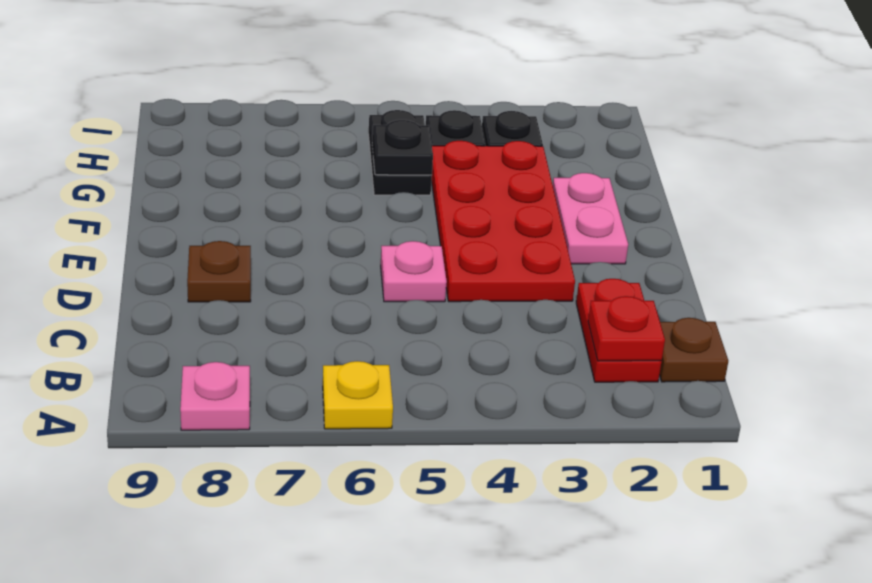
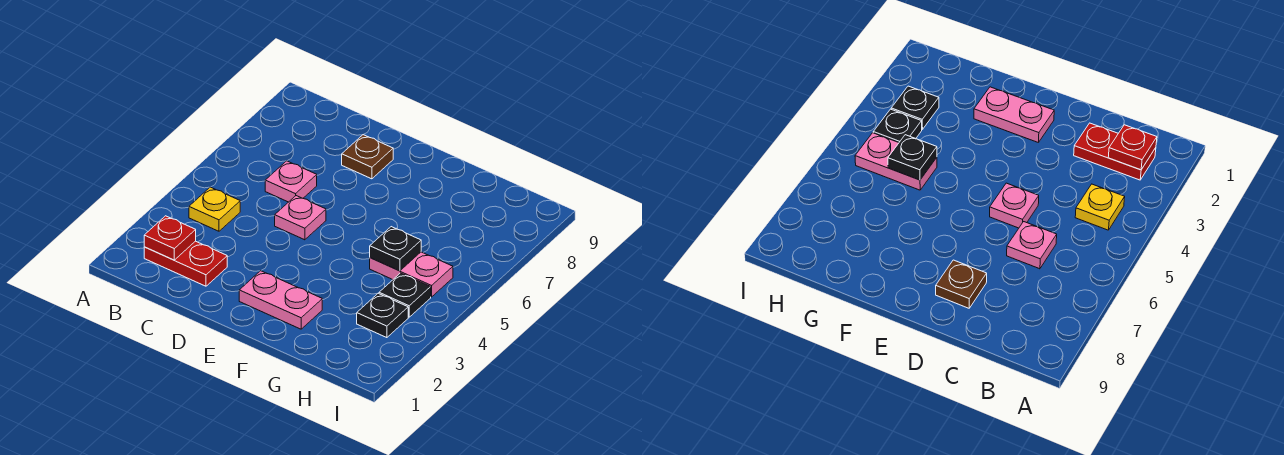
yellow plate A6 level 1 -> yellow plate B4 level 1
pink plate A8 level 1 -> pink plate C6 level 1
brown plate B1 level 1 -> none
red plate D3:G4 level 1 -> none
black plate G5:H5 level 1 -> pink plate G5:H5 level 1

